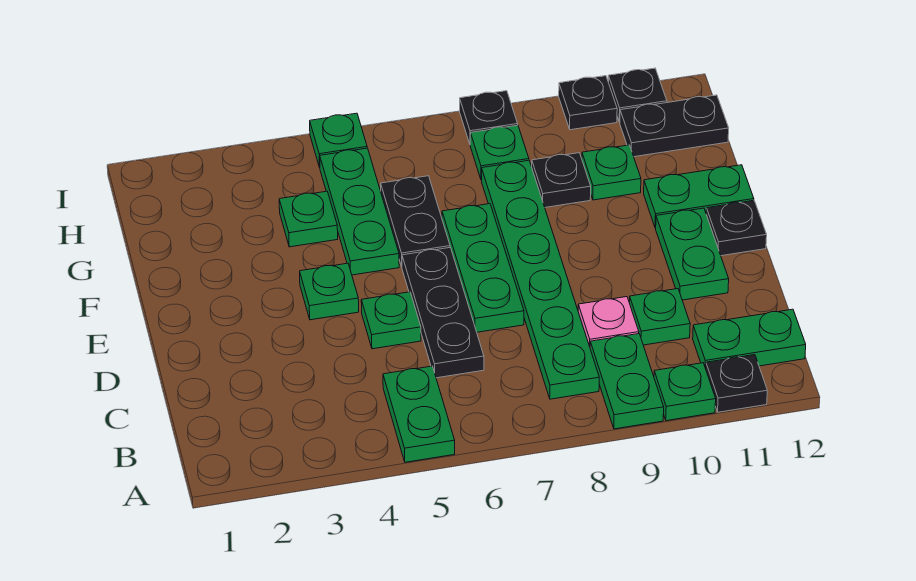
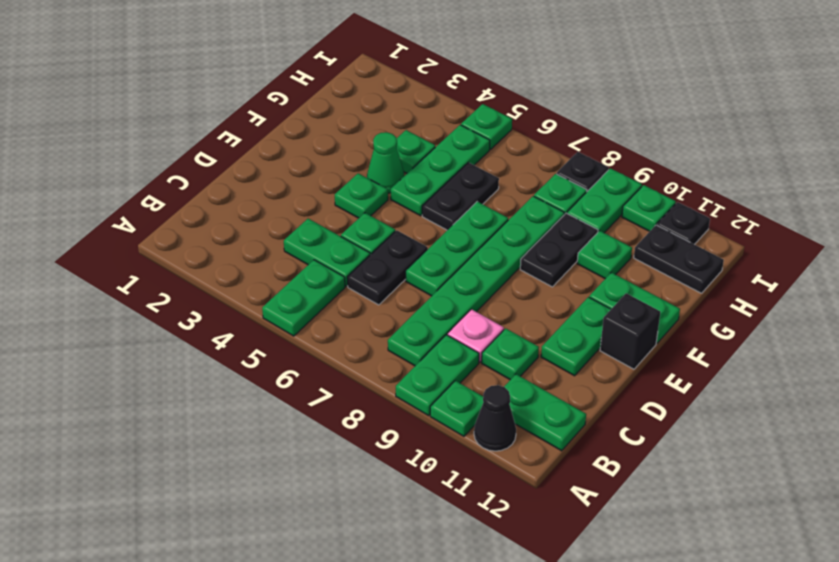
black plate A11 level 1 -> black cone A11 level 1
none -> green plate C4:C5 level 1
black plate C6:E6 level 1 -> black plate C6:D6 level 1
black plate E12 level 1 -> black brick E12 level 1
none -> green cone F4 level 1
black plate G9 level 1 -> black plate F9:G9 level 1
none -> green plate H9:I9 level 1
black plate I10 level 1 -> green plate I10 level 1

